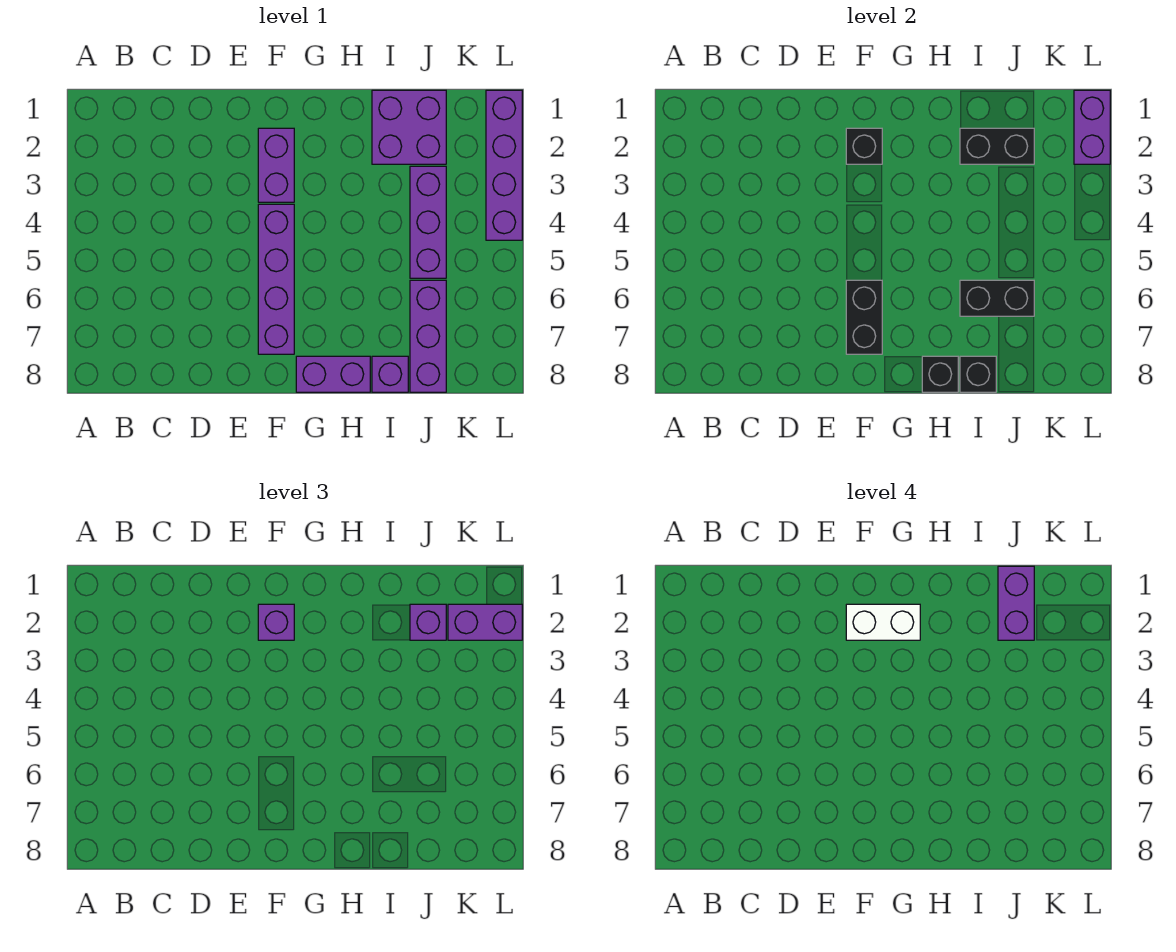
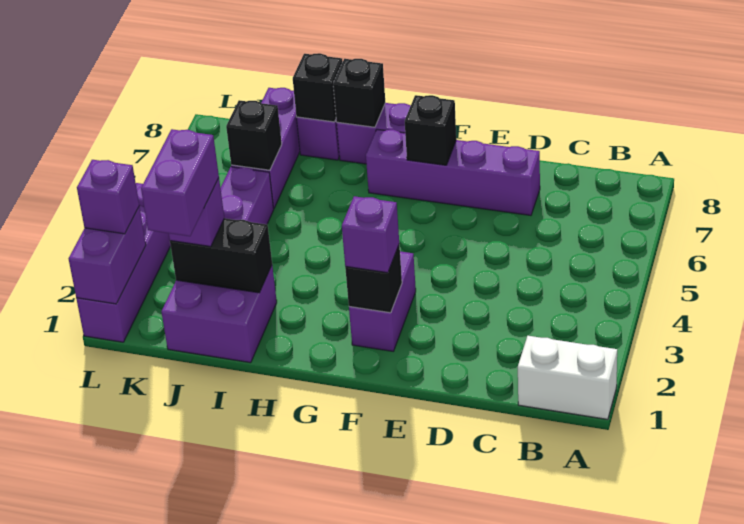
white brick F2:G2 level 4 -> white brick A1:B1 level 1
purple brick F4:F7 level 1 -> purple brick D7:G7 level 1
black brick F6:F7 level 2 -> black brick F7 level 2
black brick I6:J6 level 2 -> black brick J6 level 2
purple brick K2:L2 level 3 -> purple brick L2 level 3

